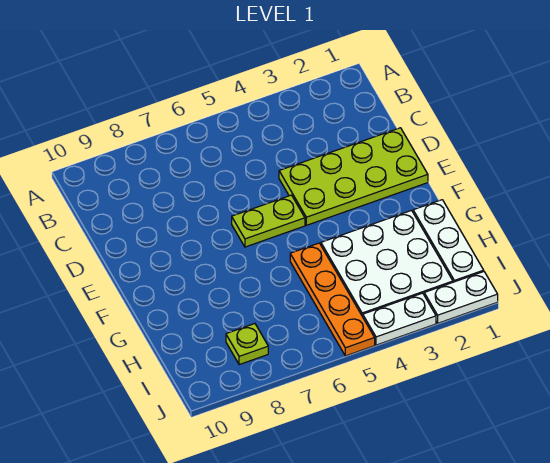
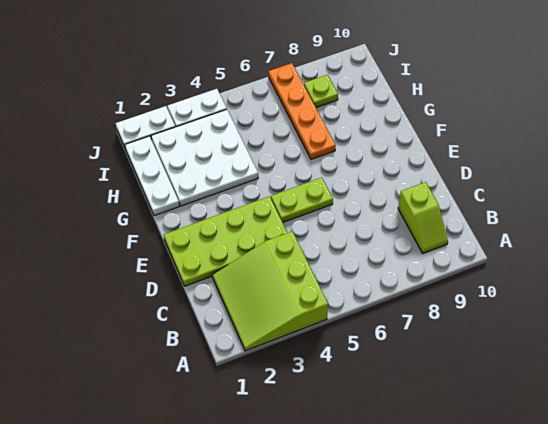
none -> lime slope A2:C4 level 1 top 4
none -> lime slope B9:C9 level 1 top C
orange plate G5:J5 level 1 -> orange plate G7:J7 level 1

